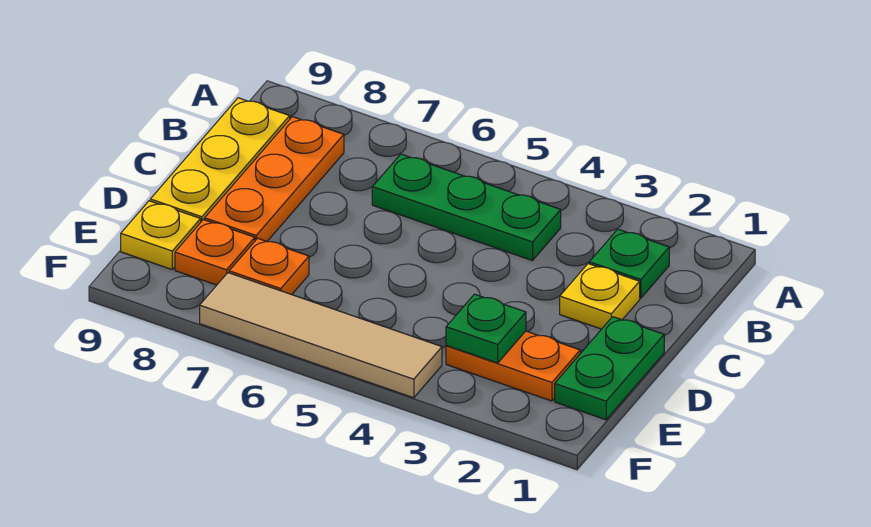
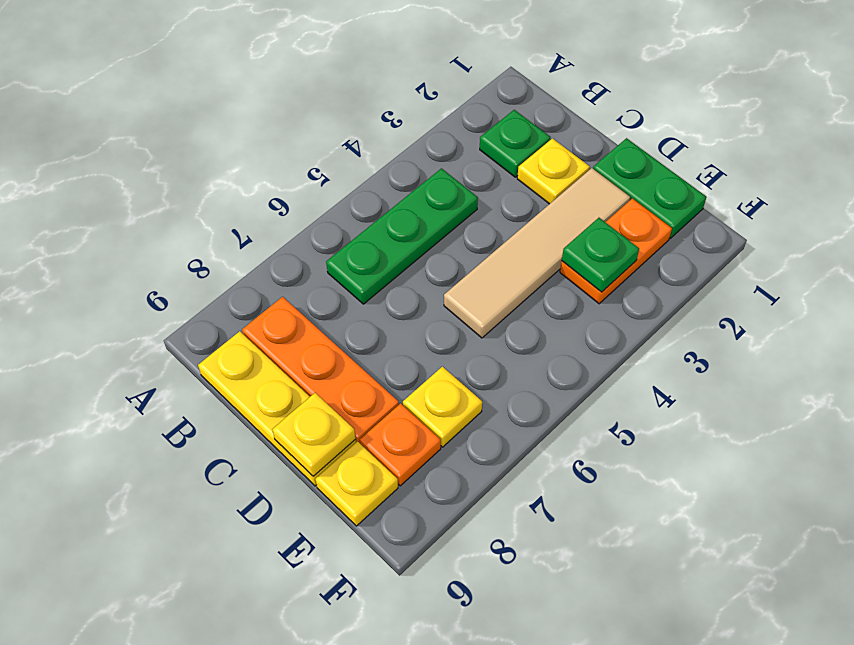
none -> yellow plate D9 level 2
orange plate E7 level 1 -> yellow plate E7 level 1
tan tile F4:F7 level 1 -> tan tile D2:D5 level 1

